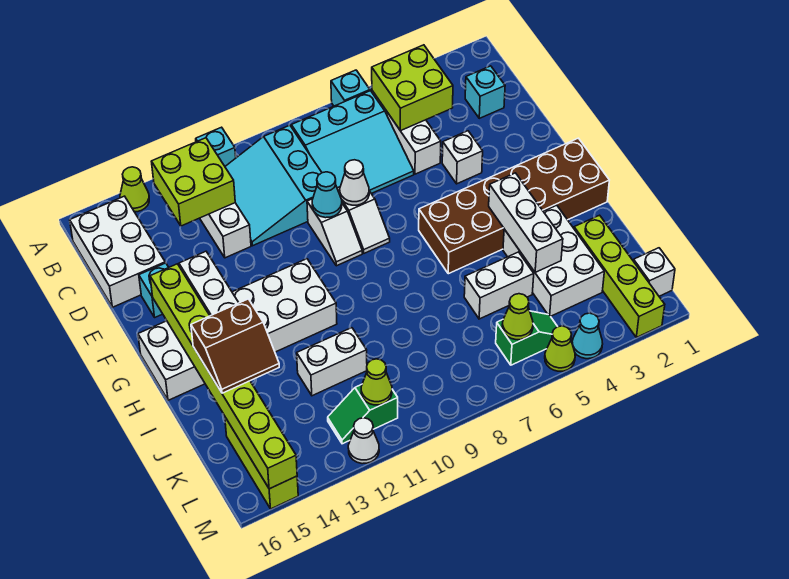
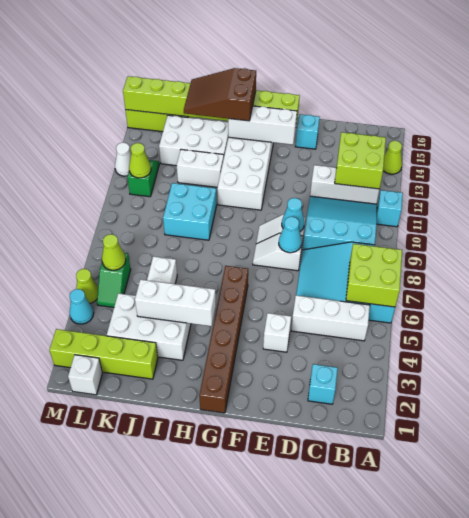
lime brick B4:C5 level 2 -> lime brick A6:B7 level 2
white brick B15:D16 level 1 -> white brick I13:K14 level 1
white cone E8 level 2 -> cyan cone E8 level 2
brown brick G1:H6 level 1 -> brown brick G1:G6 level 1
none -> cyan brick I9:J10 level 1
brown slope I14:J15 level 3 top I -> brown slope H14:J15 level 3 top H
white brick J11:J12 level 1 -> white brick I12:J12 level 1

